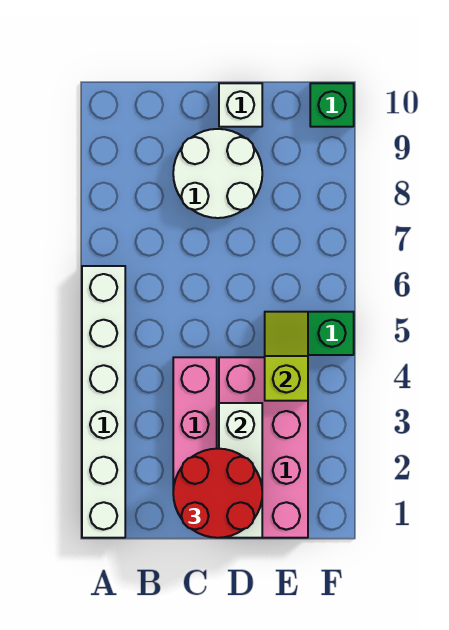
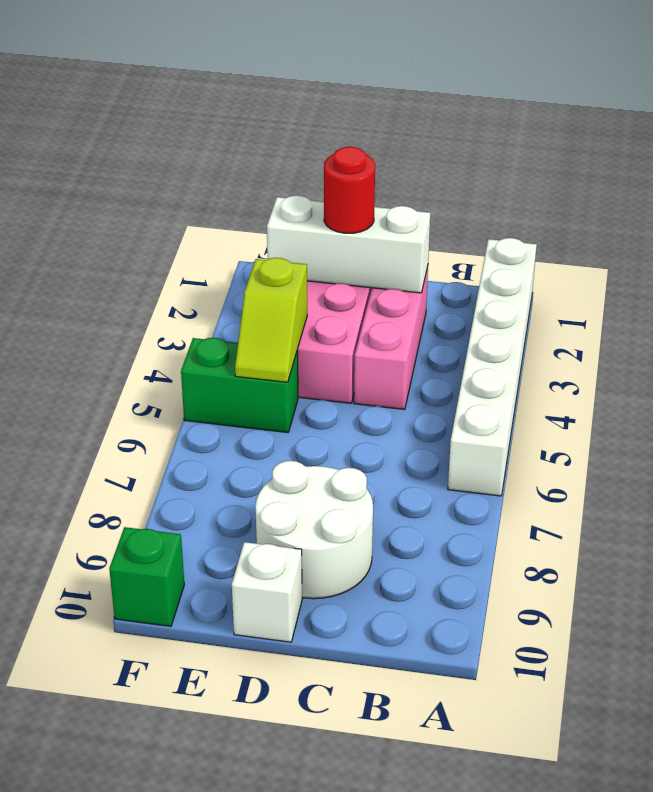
red round brick C1:D2 level 3 -> red round brick D2 level 3
white brick D1:D3 level 2 -> white brick C2:E2 level 2

